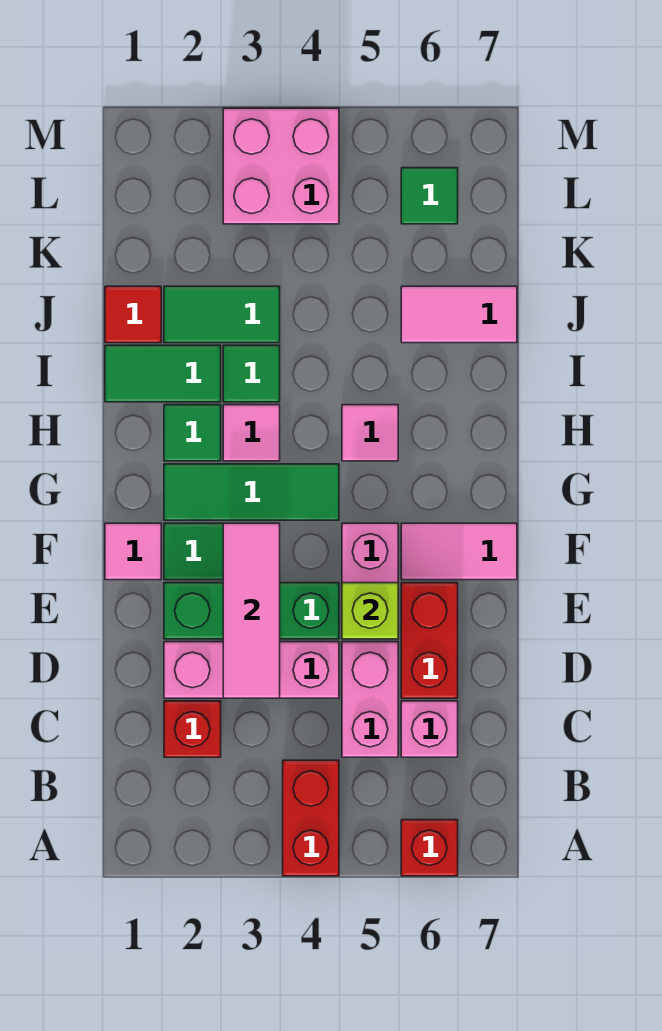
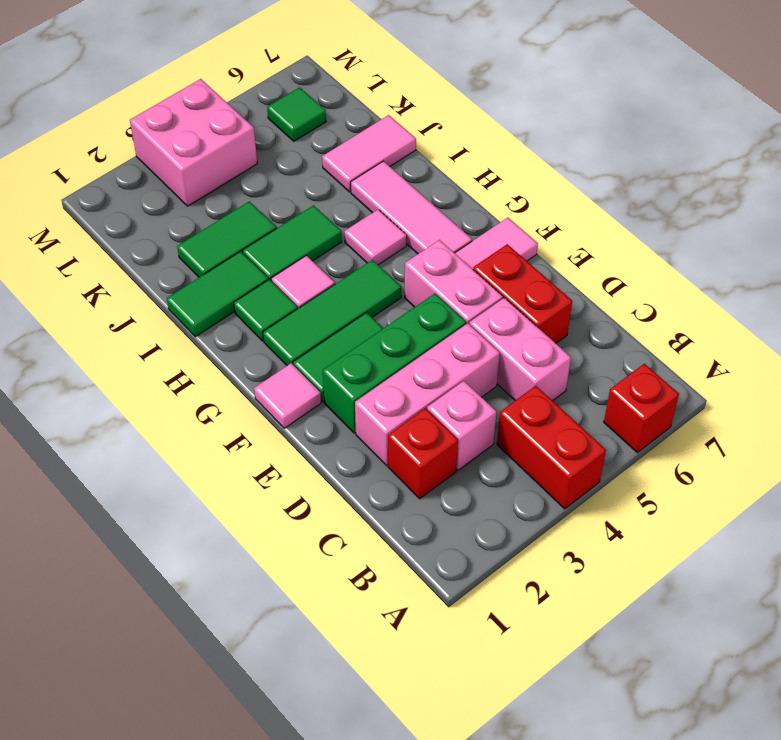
pink brick C6 level 1 -> pink brick C3 level 1
pink tile D3:F3 level 2 -> pink tile G6:I6 level 1
lime brick E5 level 2 -> none
green tile I3 level 1 -> green tile I3:I4 level 1
red tile J1 level 1 -> none

